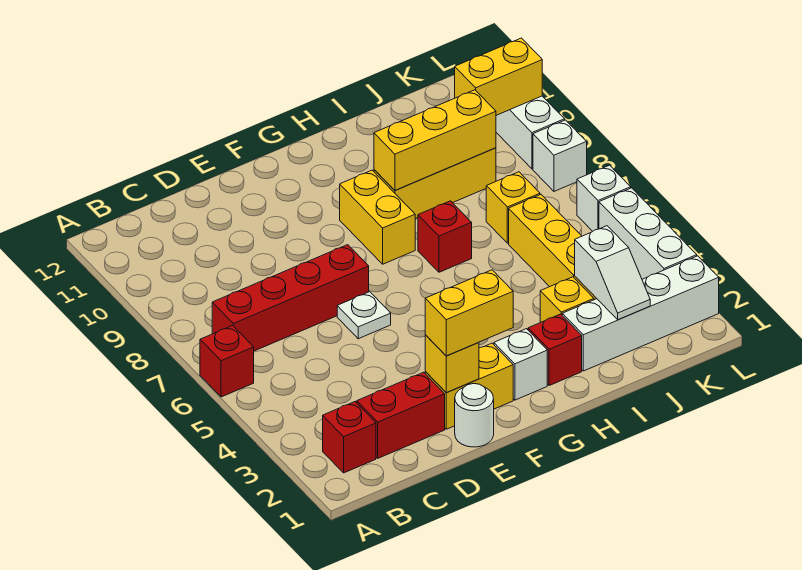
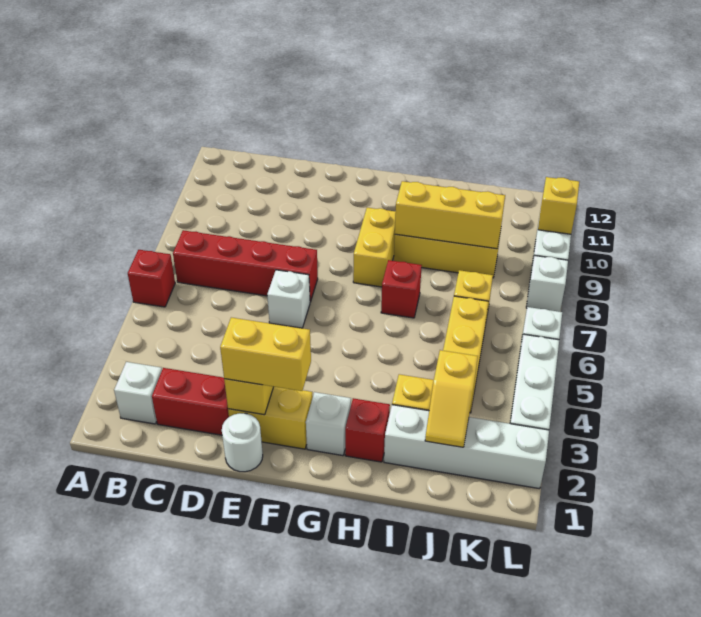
red brick B2 level 1 -> white brick B2 level 1
white plate E6 level 1 -> white brick E6 level 1
white slope J2:J3 level 2 top 3 -> yellow slope J2:J3 level 2 top 3
yellow brick K10:L10 level 2 -> yellow brick L10 level 2

